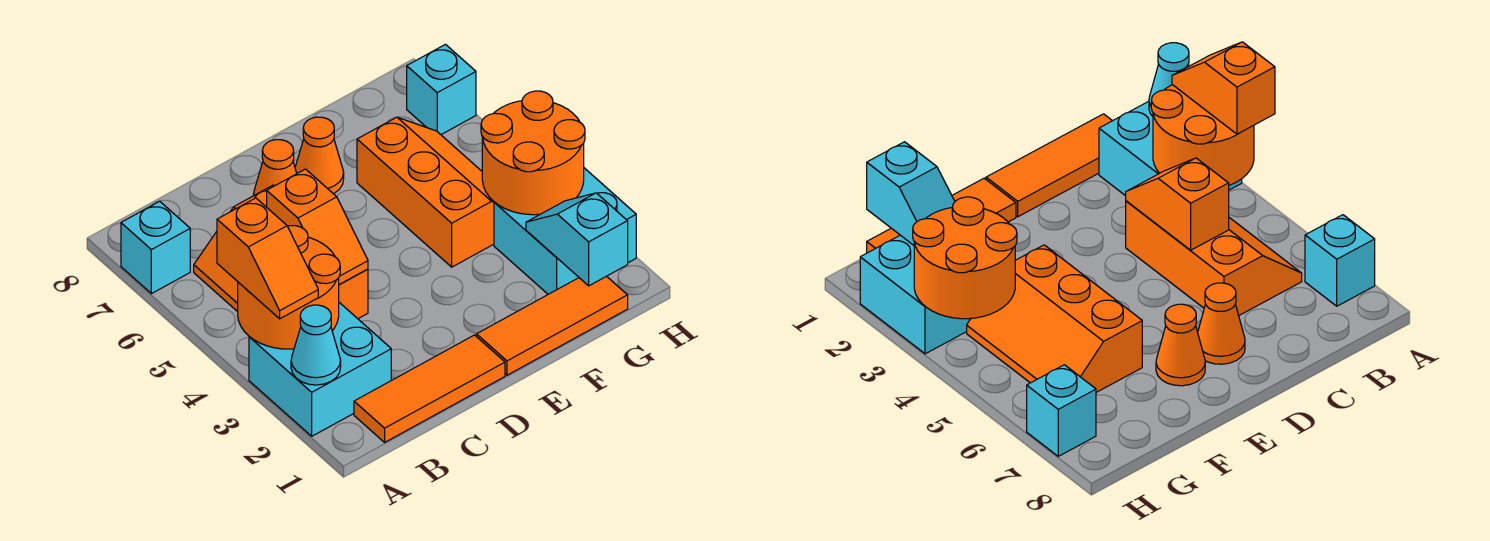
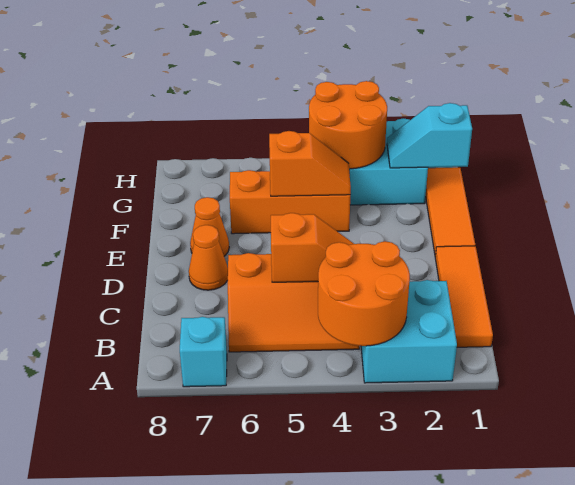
cyan cone A2 level 2 -> none
orange slope A3:A4 level 3 top 4 -> orange slope F4:F5 level 2 top 5
cyan brick H7 level 1 -> none

